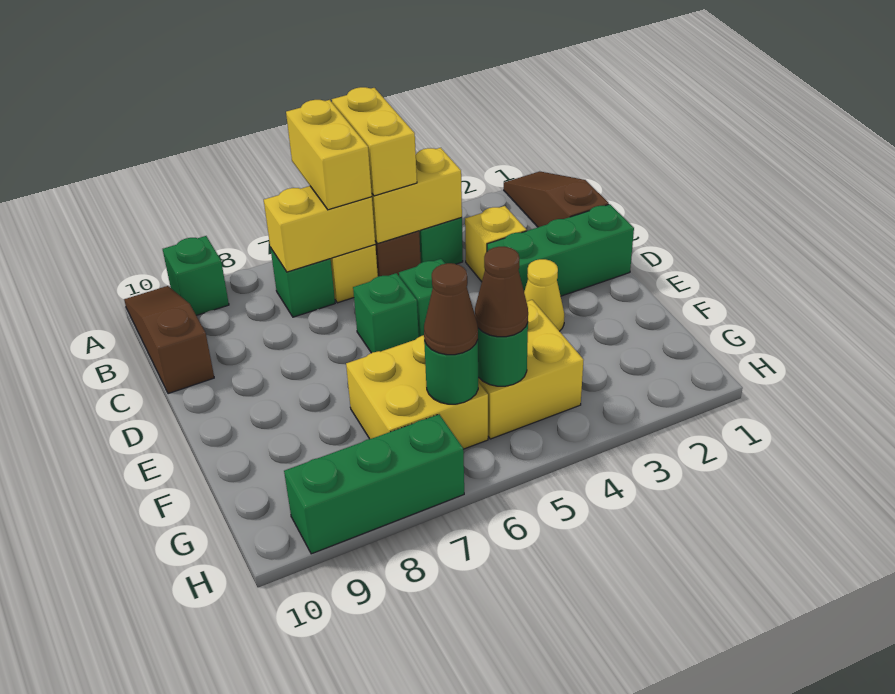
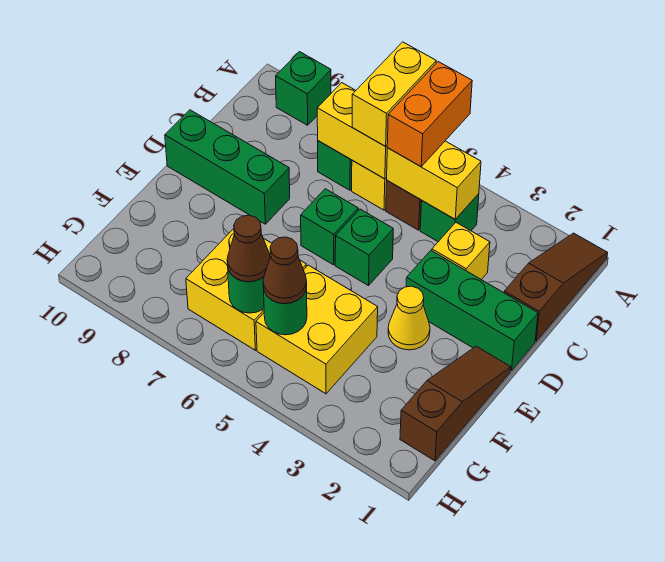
yellow brick A5:B5 level 3 -> orange brick A5:B5 level 3
brown slope A10:C10 level 1 top C -> brown slope E1:G1 level 1 top G
green brick H7:H9 level 1 -> green brick D8:D10 level 1

